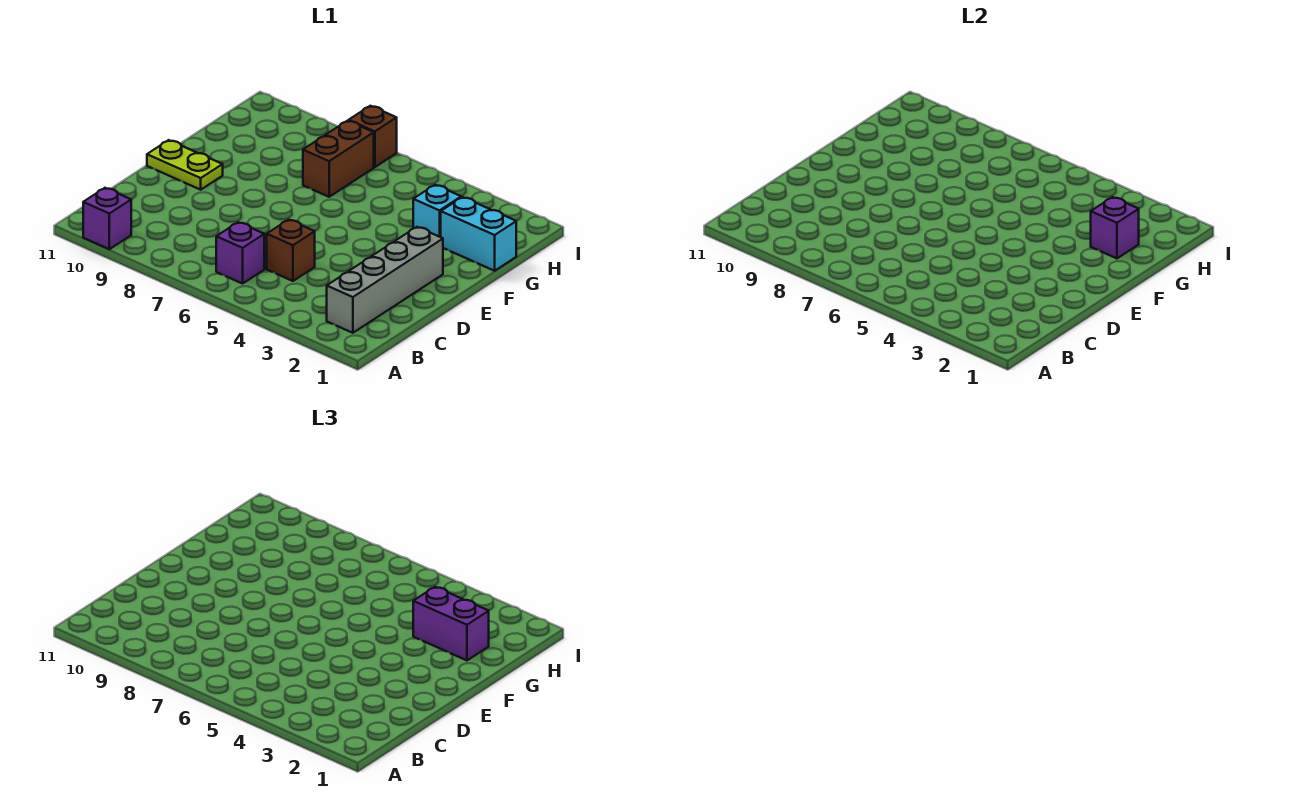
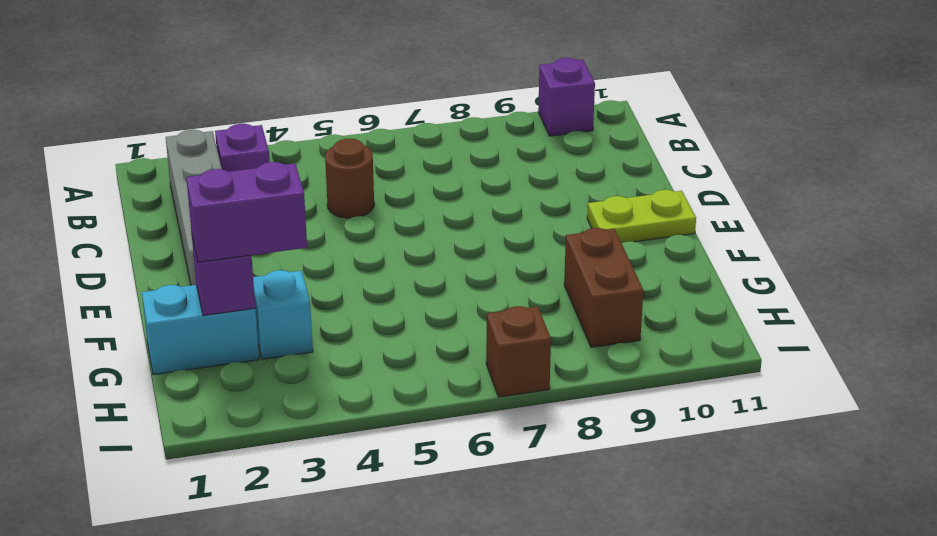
purple brick B6 level 1 -> purple brick B3 level 1
brown brick C5 level 1 -> brown round brick C5 level 1
brown brick G7:H7 level 1 -> brown brick G9:H9 level 1

